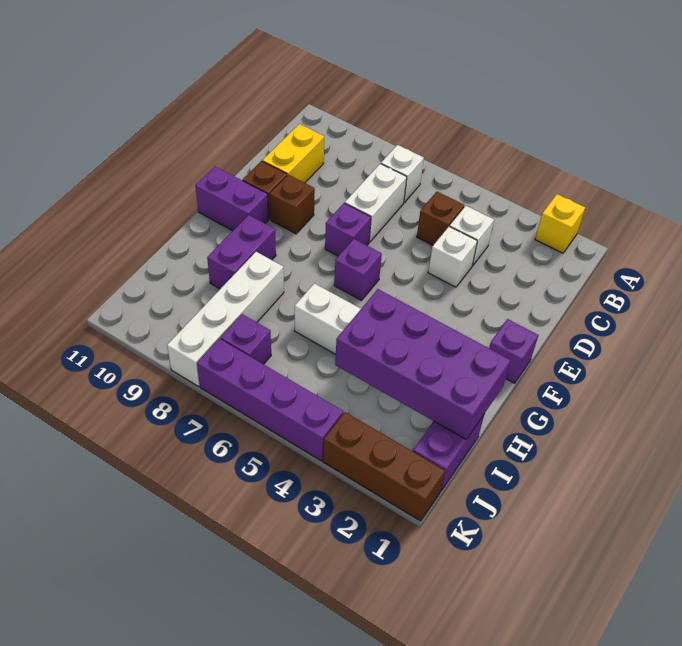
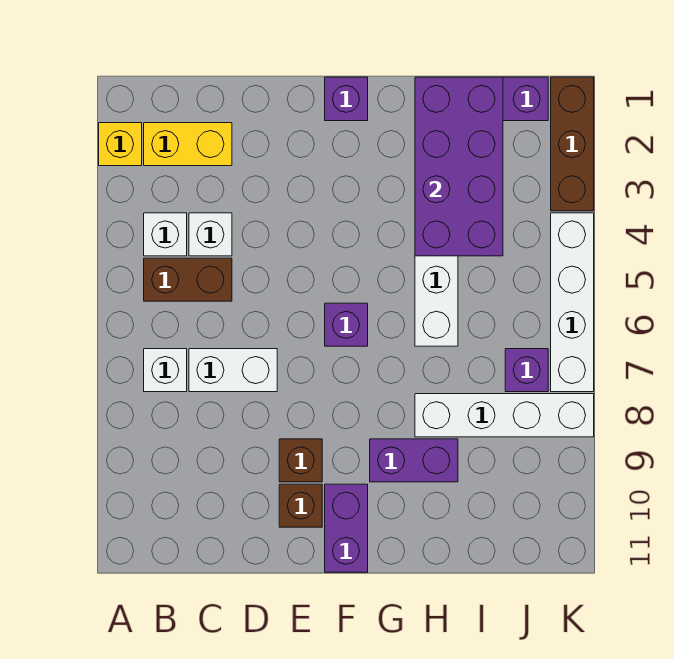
brown brick C5 level 1 -> brown brick B5:C5 level 1
yellow brick C10:D10 level 1 -> yellow brick B2:C2 level 1
white brick D4 level 1 -> white brick B4 level 1
purple brick E7 level 1 -> none
purple brick K4:K7 level 1 -> white brick K4:K7 level 1

